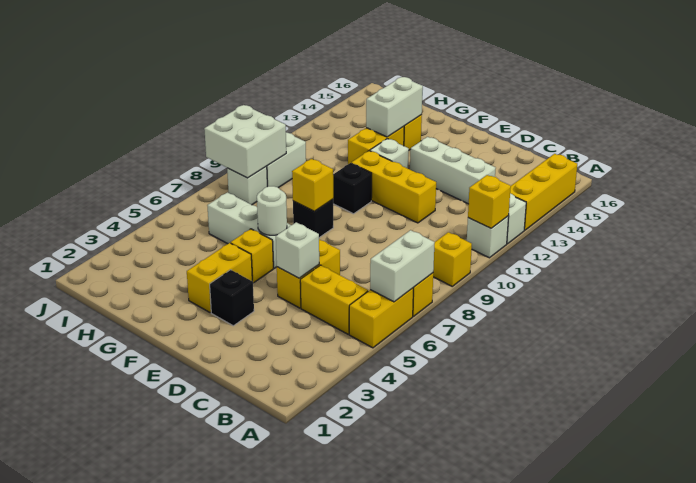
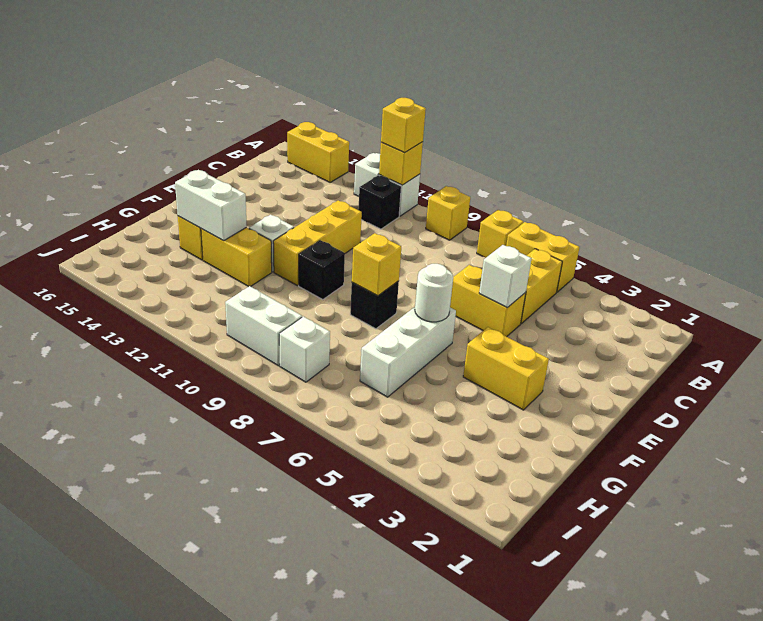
white brick A6:A7 level 2 -> none
yellow brick A13:A15 level 1 -> yellow brick A14:A15 level 1
white brick C13:E13 level 1 -> none
black brick E3 level 1 -> black brick B11 level 1
yellow brick F5 level 1 -> yellow brick A11 level 3
white brick I8:J9 level 2 -> none

